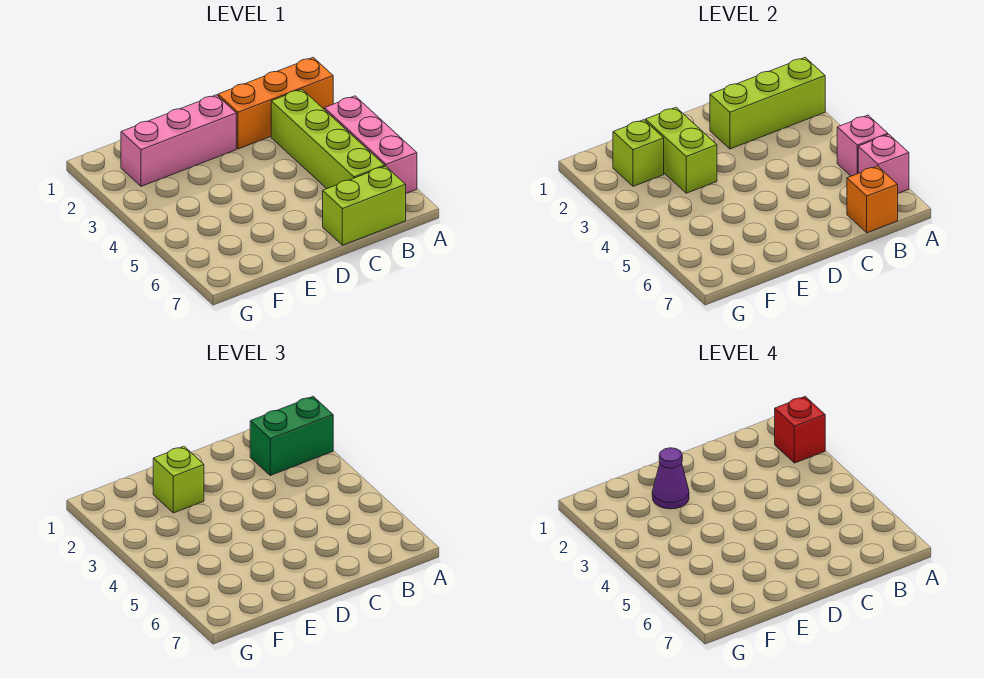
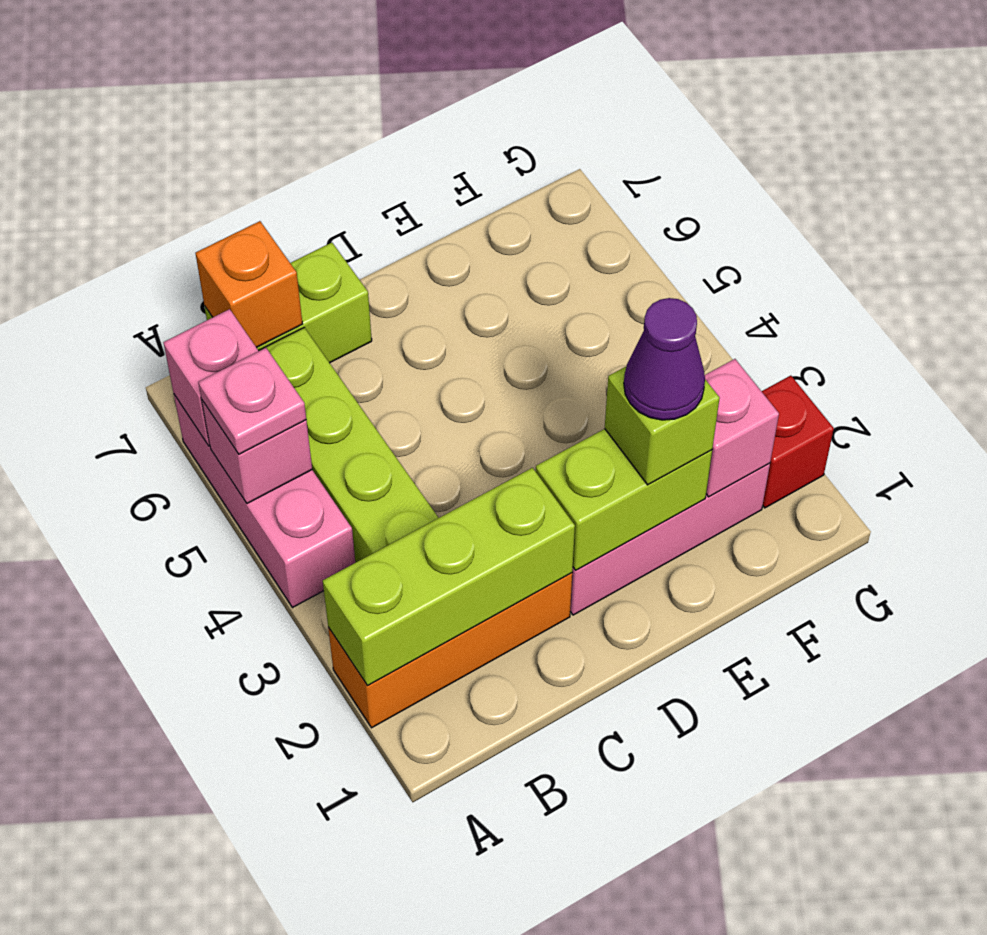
green brick A2:B2 level 3 -> none
red brick A2 level 4 -> red brick G2 level 1
none -> pink plate A5 level 3
lime brick E2:E3 level 2 -> lime brick D2:E2 level 2
lime brick F2 level 2 -> pink brick F2 level 2

